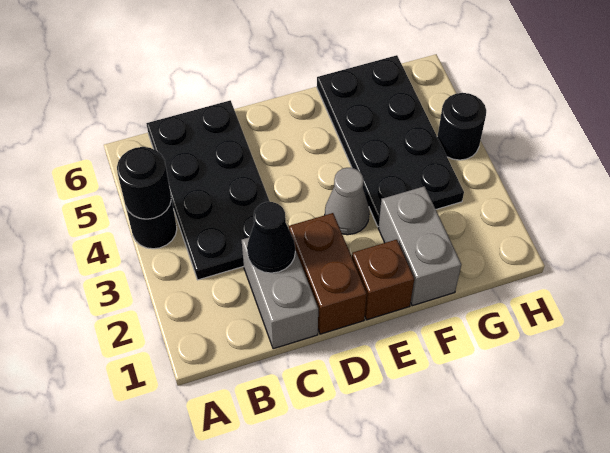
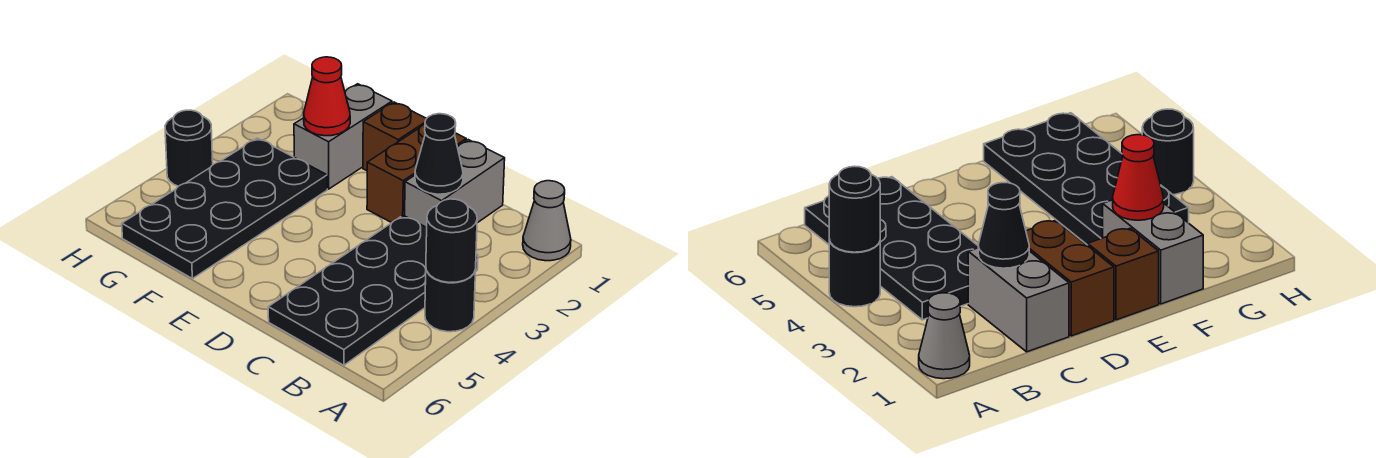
grey cone E3 level 1 -> grey cone A1 level 1
none -> red cone F2 level 2

